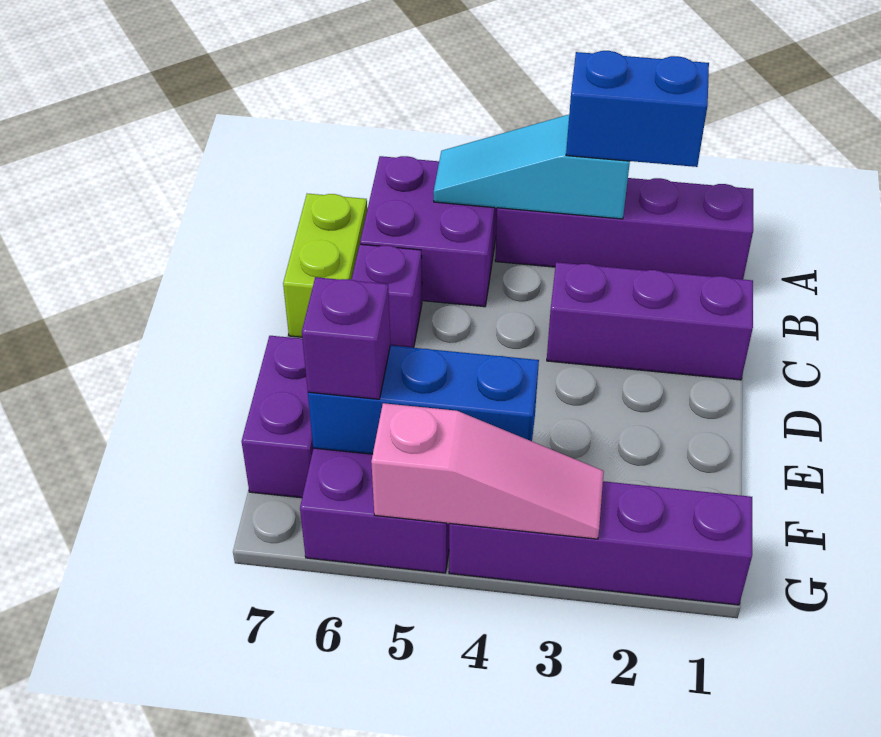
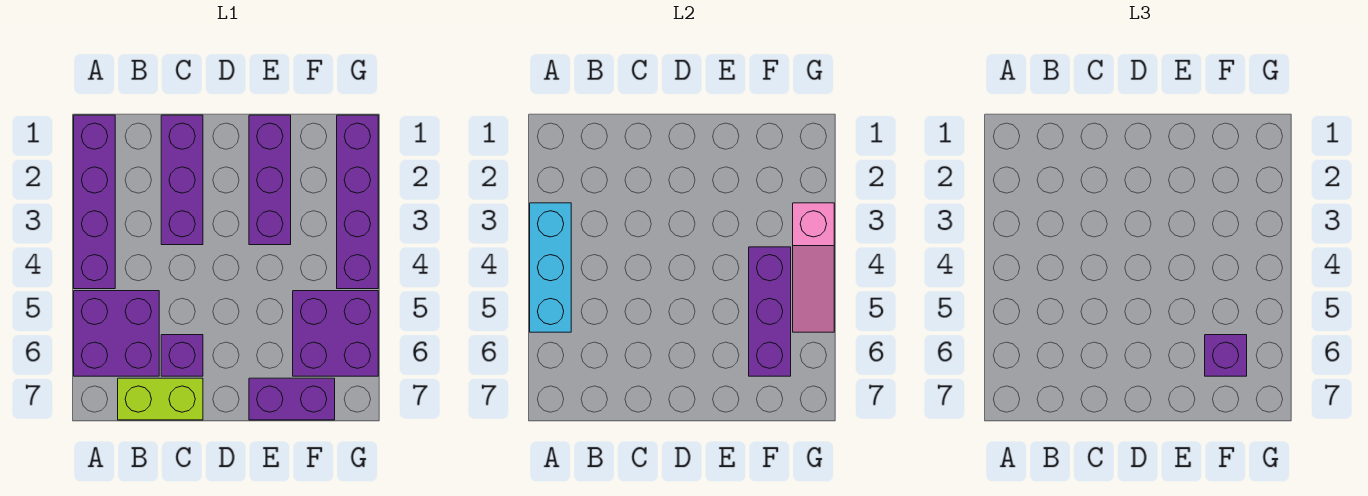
blue brick A2:A3 level 3 -> none
cyan slope A3:A5 level 2 top 3 -> cyan brick A3:A5 level 2
none -> purple brick E1:E3 level 1
blue brick F4:F6 level 2 -> purple brick F4:F6 level 2
pink slope G3:G5 level 2 top 5 -> pink slope G3:G5 level 2 top 3

